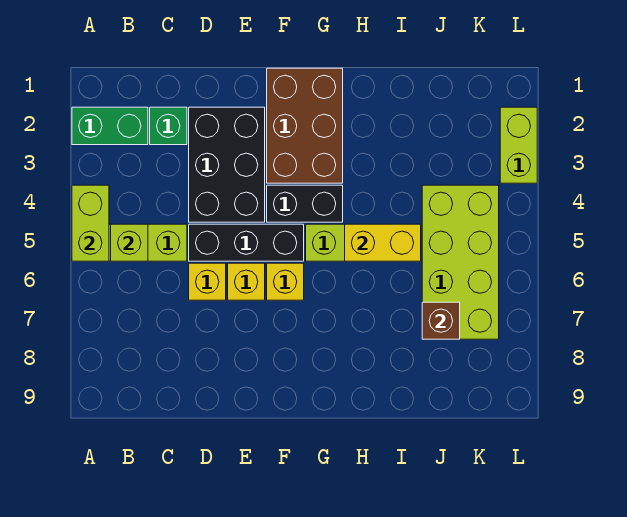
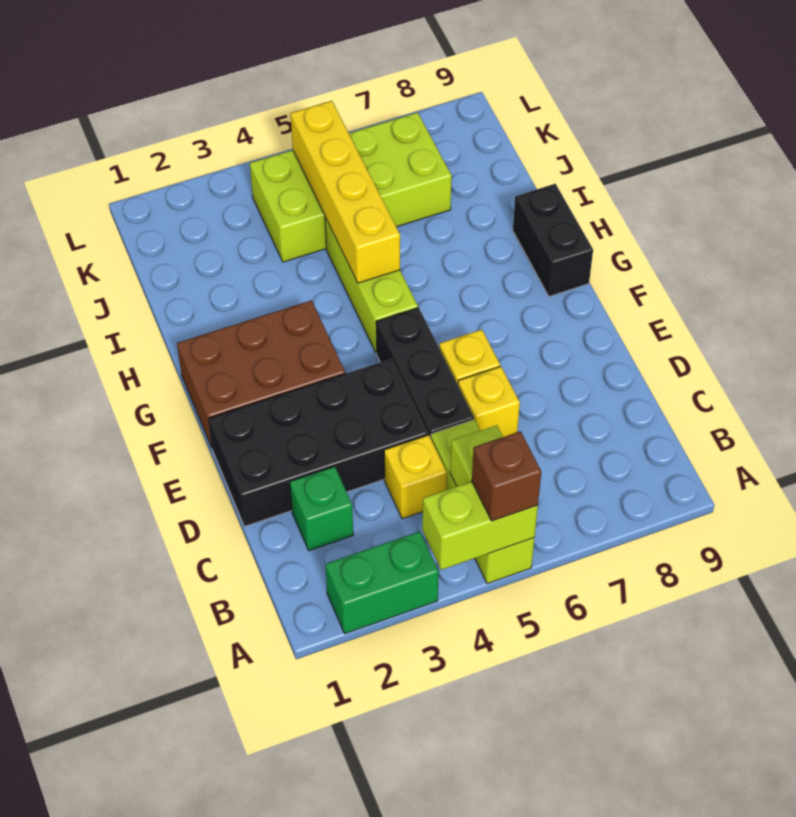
green brick A2:B2 level 1 -> green brick A2:A3 level 1
black brick D2:E4 level 1 -> black brick D1:E4 level 1
black brick F4:G4 level 1 -> black brick G9:H9 level 1
yellow brick F6 level 1 -> yellow brick C4 level 1
yellow brick H5:I5 level 2 -> yellow brick H5:K5 level 2
brown brick J7 level 2 -> brown brick A5 level 3
lime brick L2:L3 level 1 -> none

